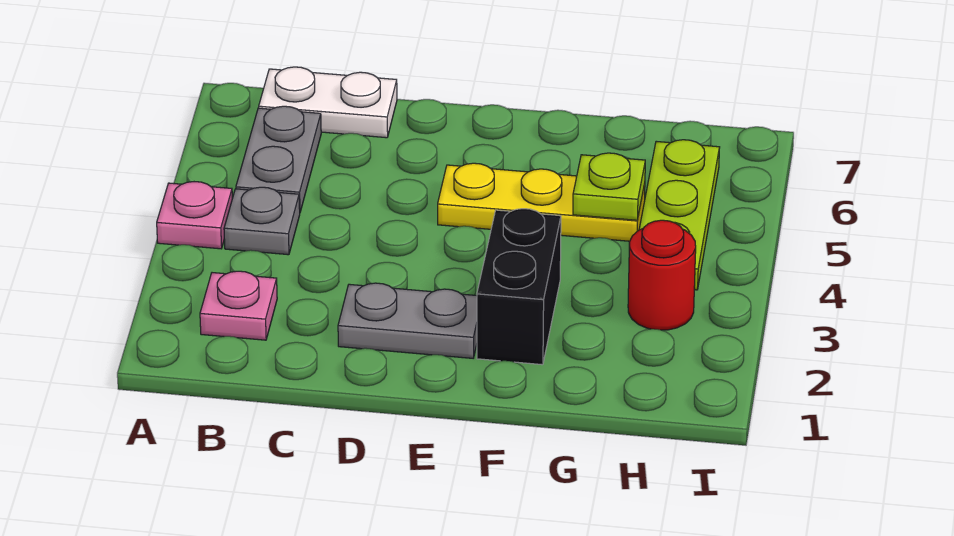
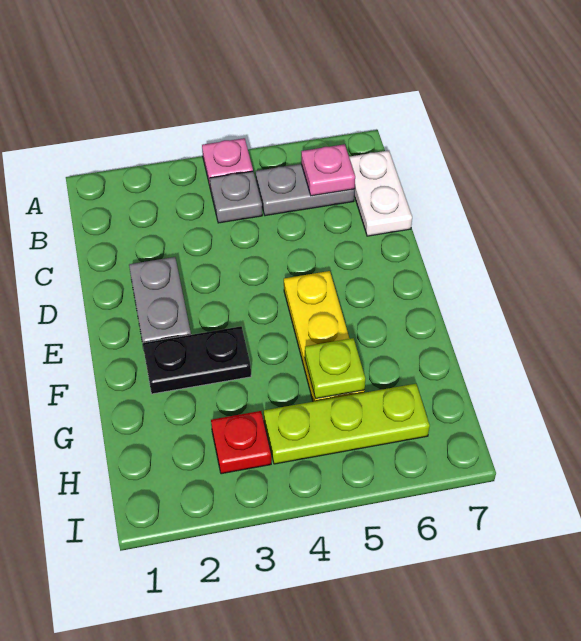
pink plate B2 level 1 -> pink plate B6 level 2
black brick F2:F3 level 1 -> black plate F2:F3 level 1
red round brick H3 level 1 -> red plate H3 level 1

